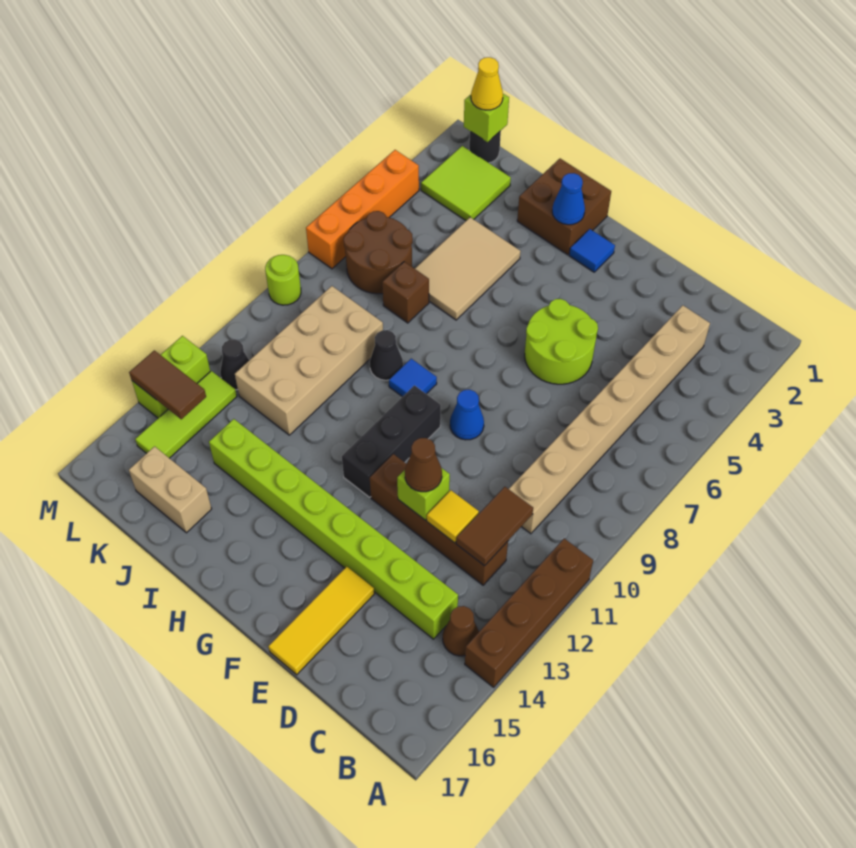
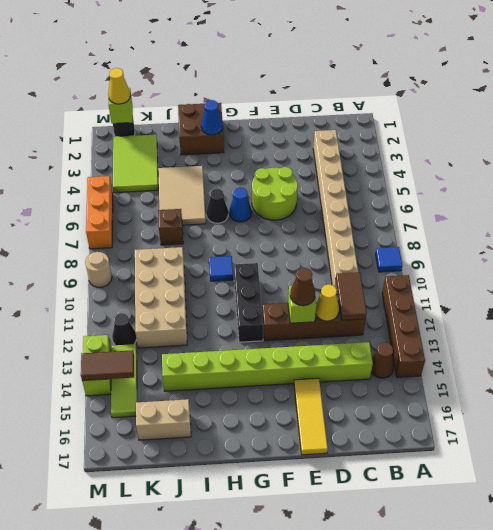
yellow tile D12 level 2 -> yellow cone D12 level 2
blue cone F9 level 1 -> blue cone G6 level 1
blue tile G2 level 1 -> blue tile A9 level 1
black cone I9 level 1 -> black cone H6 level 1
lime tile K2:L3 level 1 -> lime tile K2:L4 level 1
brown round brick K6:L7 level 1 -> none
orange brick M4:M7 level 1 -> orange brick M5:M7 level 1
lime round brick M9 level 1 -> tan round brick M9 level 1

